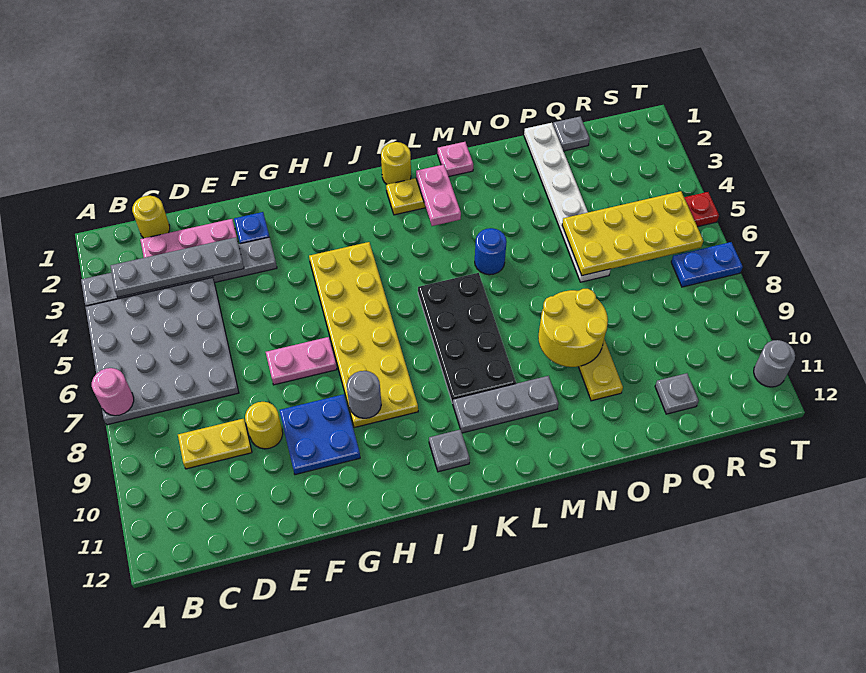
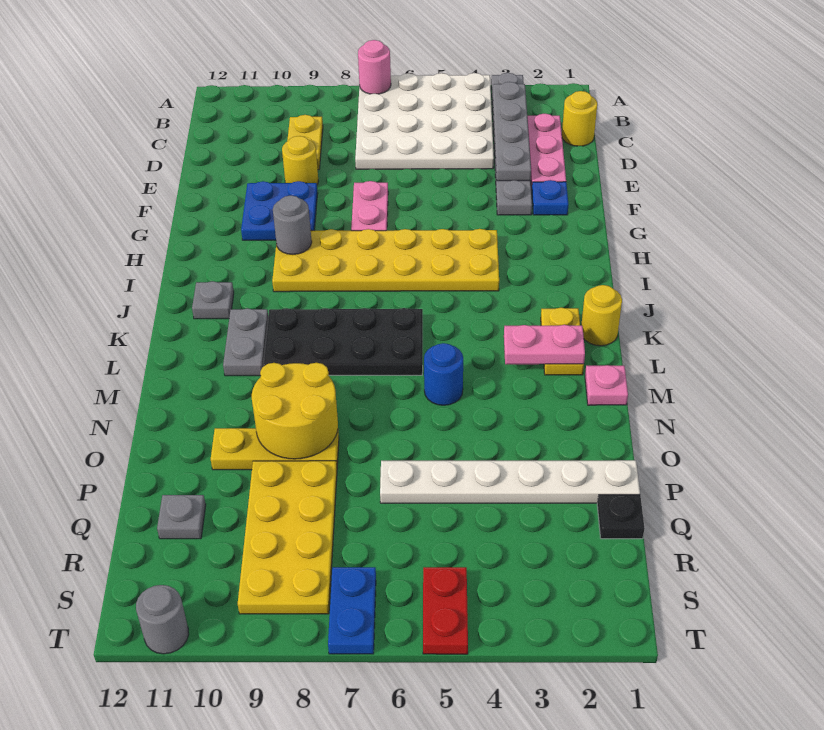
grey plate A4:D7 level 1 -> white plate A4:D7 level 1
grey plate K10:M10 level 1 -> grey plate K10:L10 level 1
yellow plate P5:S6 level 2 -> yellow plate P8:S9 level 1
grey plate Q1 level 1 -> black plate Q1 level 1

